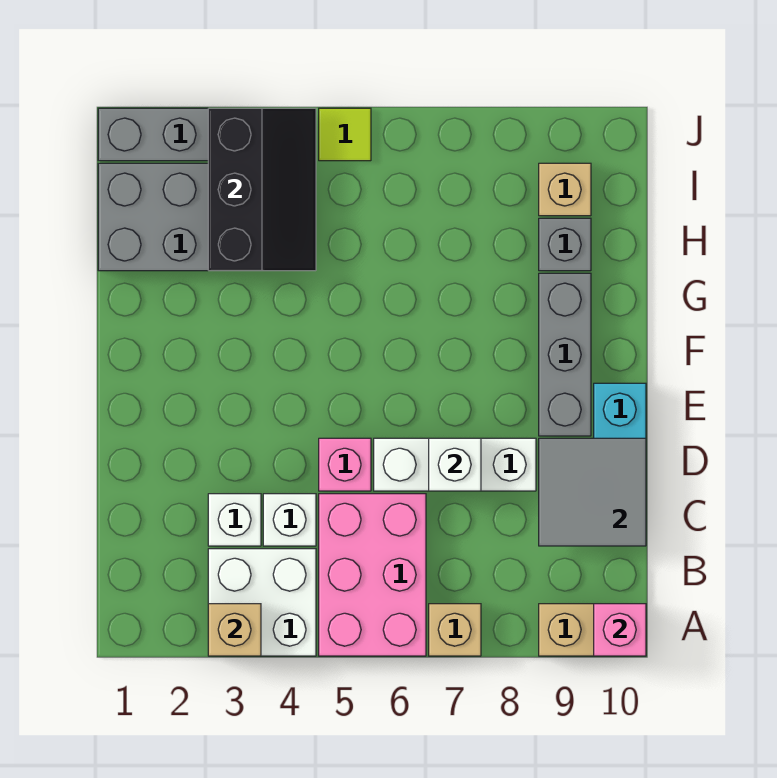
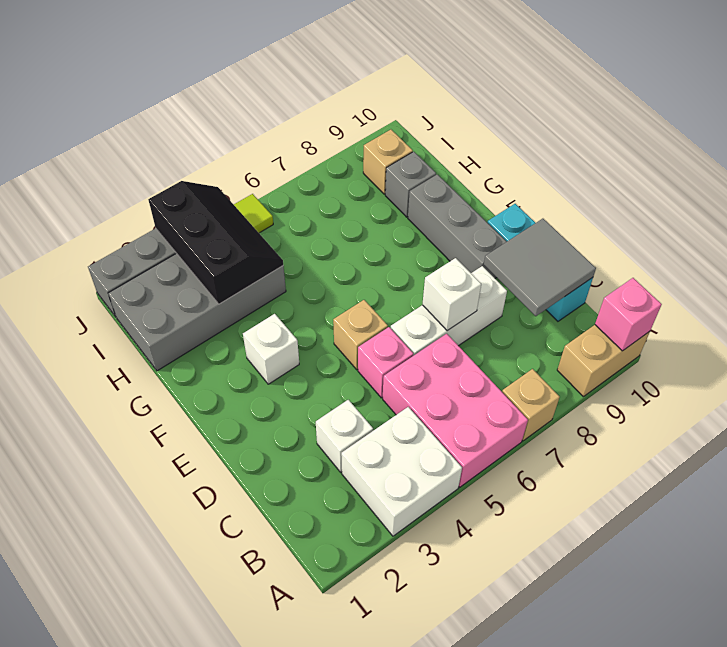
tan brick A3 level 2 -> tan brick E5 level 1
white brick C4 level 1 -> white brick F3 level 1

